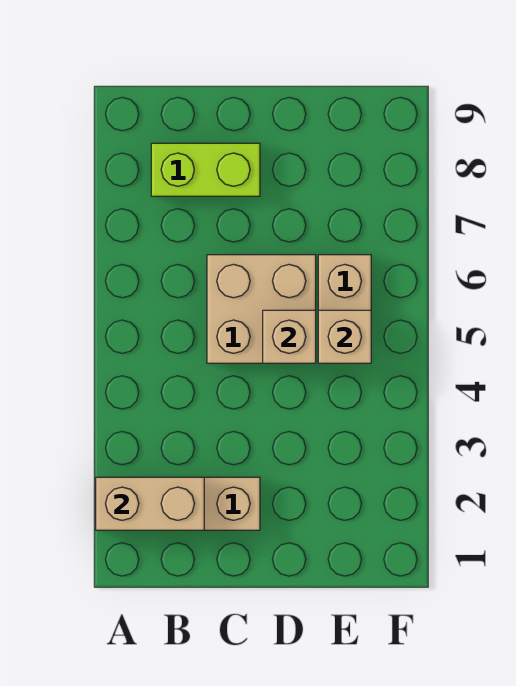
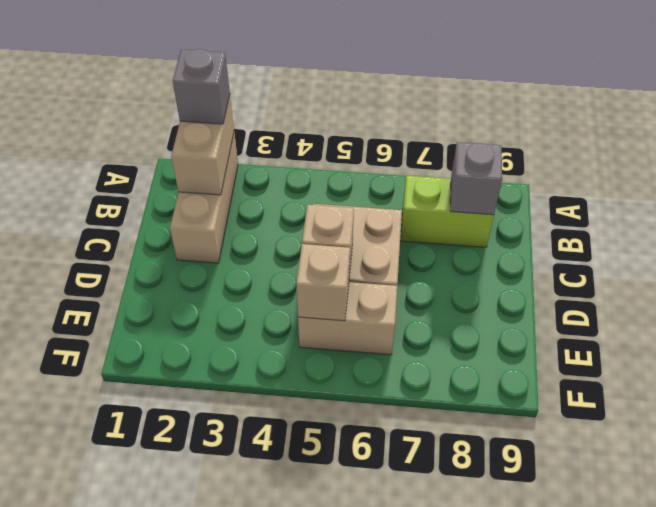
none -> grey brick A2 level 3
lime brick B8:C8 level 1 -> lime brick B7:B8 level 1
none -> grey brick B8 level 2

